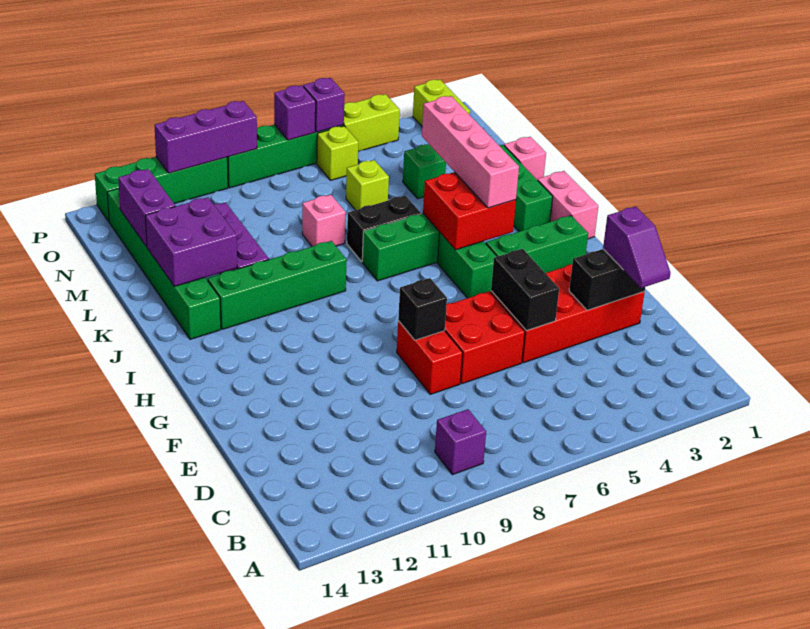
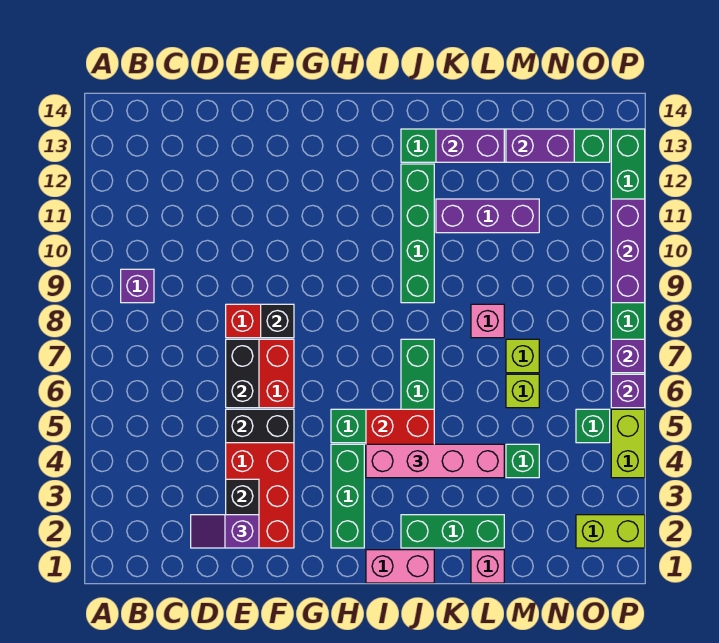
black brick K6:K7 level 1 -> black brick E6:E7 level 2
purple brick K12:L13 level 2 -> purple brick K13:L13 level 2
none -> green brick O5 level 1
lime brick O6 level 1 -> lime brick M7 level 1

